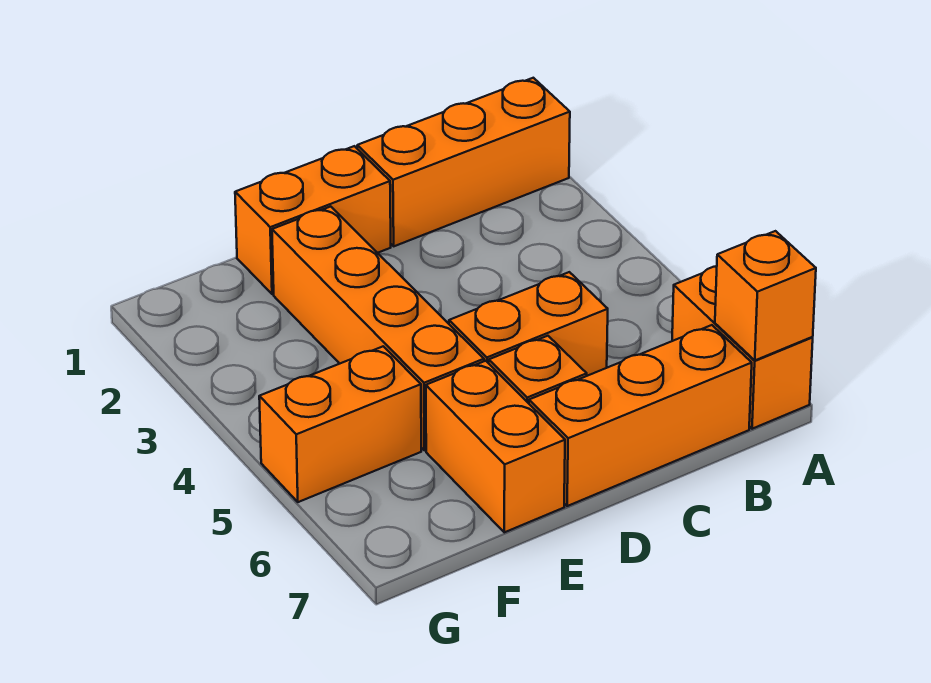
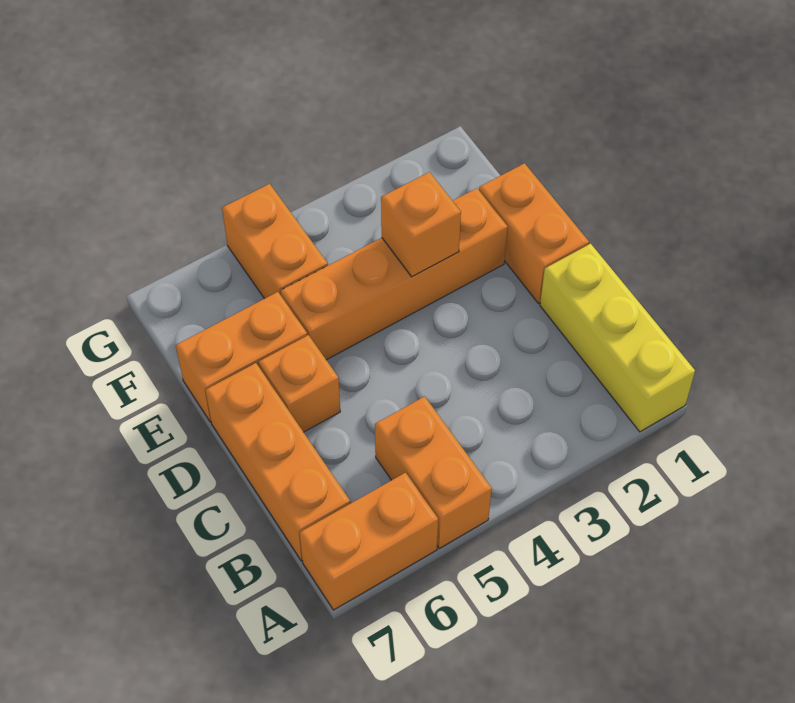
orange brick A1:C1 level 1 -> yellow brick A1:C1 level 1
orange brick A7 level 2 -> orange brick E3 level 2
orange brick C5:D5 level 1 -> orange brick A5:B5 level 1

